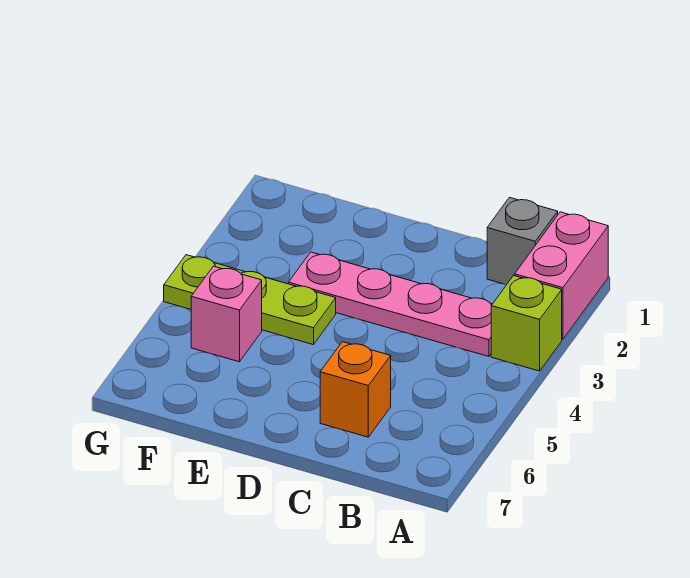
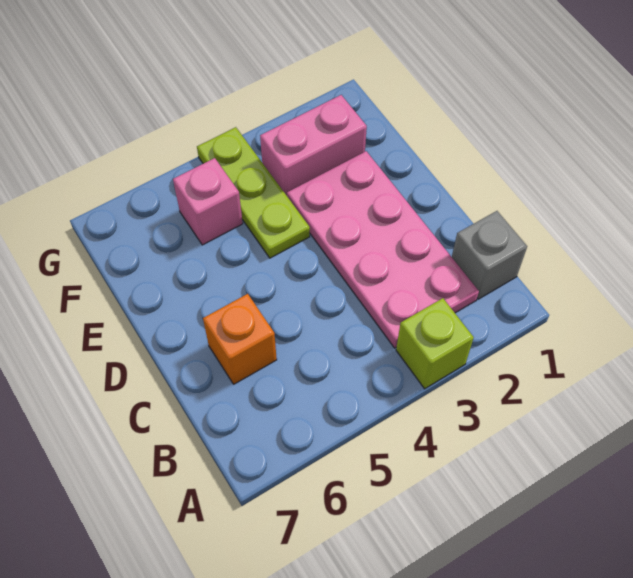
pink brick A1:A2 level 1 -> pink brick F2:F3 level 1
pink plate B3:E3 level 1 -> pink plate B2:E3 level 1

